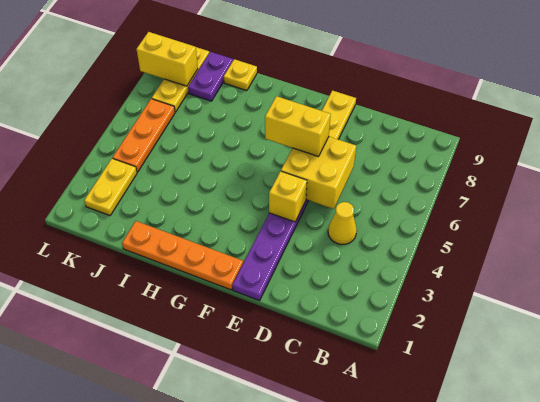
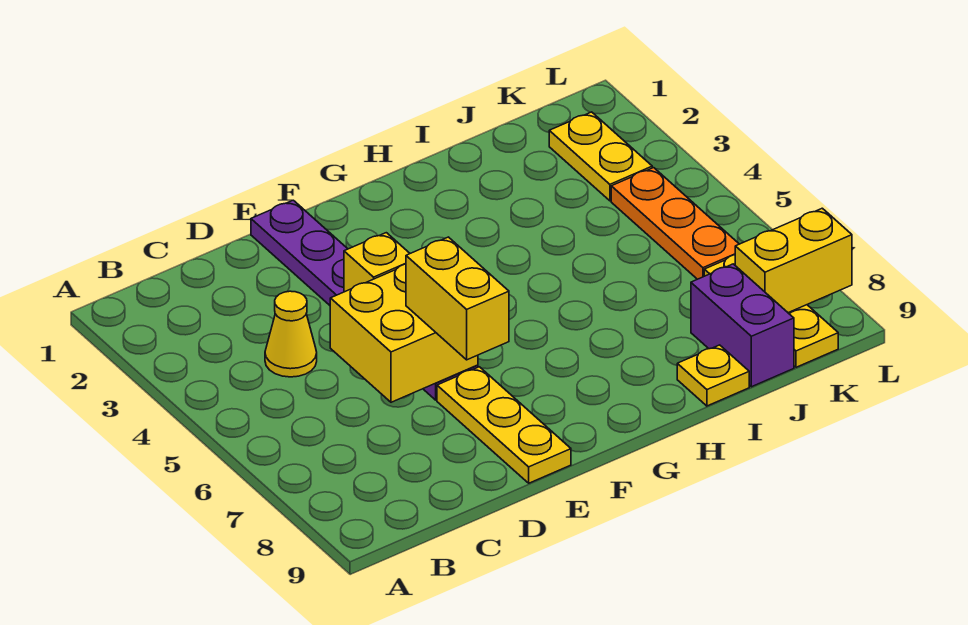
yellow brick E6:F6 level 3 -> yellow brick E6:E7 level 3
orange plate F1:I1 level 1 -> none
purple plate J8:J9 level 1 -> purple brick J8:J9 level 1

